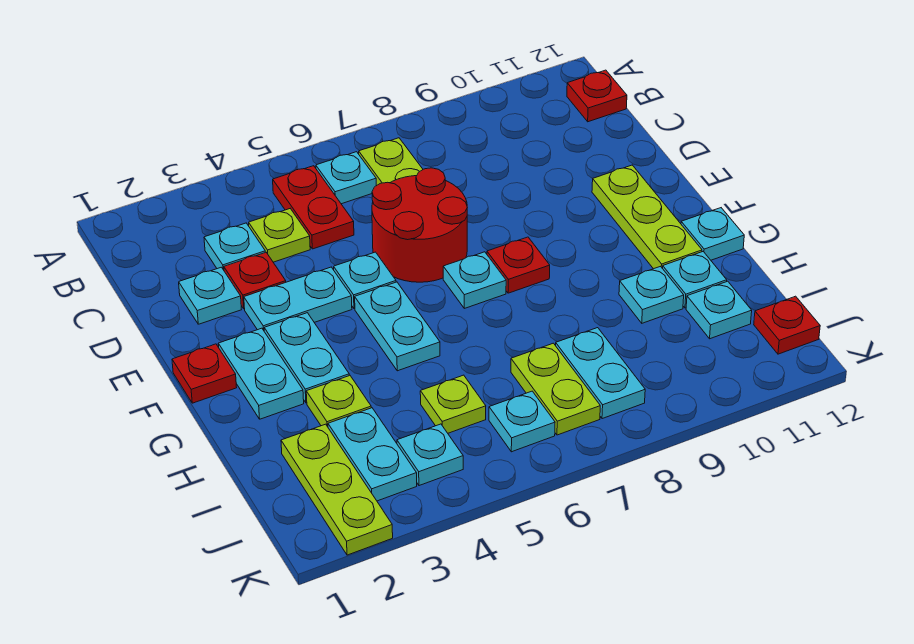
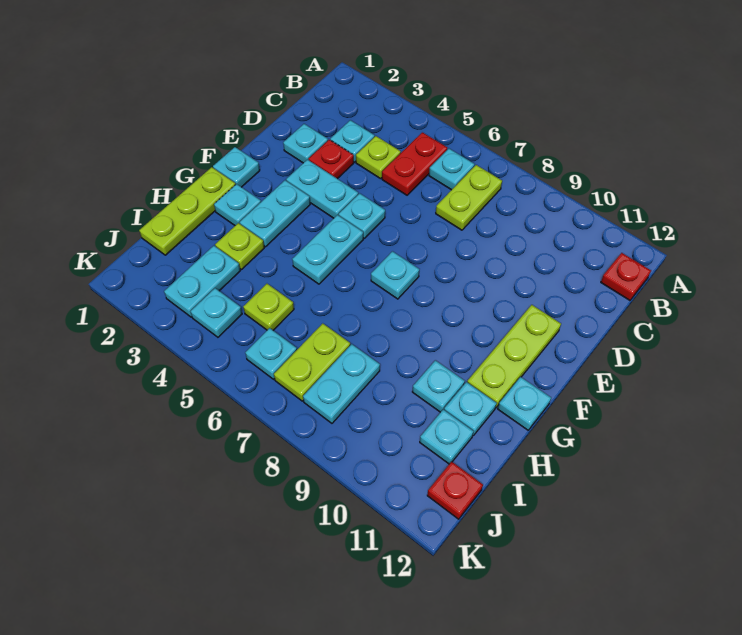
red round brick D6:E7 level 1 -> none
red plate F1 level 1 -> cyan plate F1 level 1
cyan plate F2:G2 level 1 -> cyan plate G2 level 1
red plate F8 level 1 -> none
lime plate I2:K2 level 1 -> lime plate G1:I1 level 1

